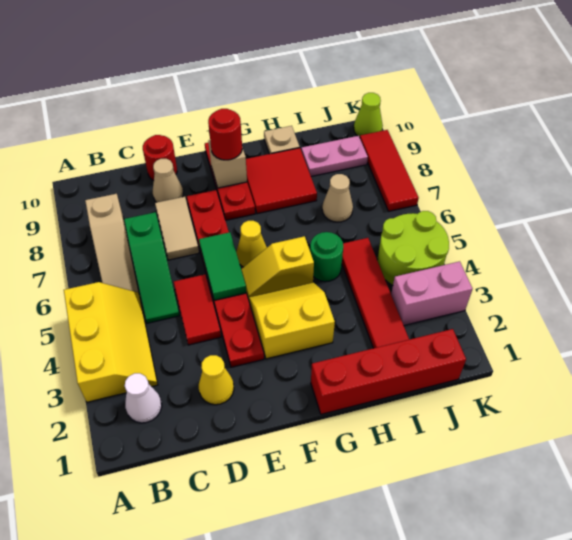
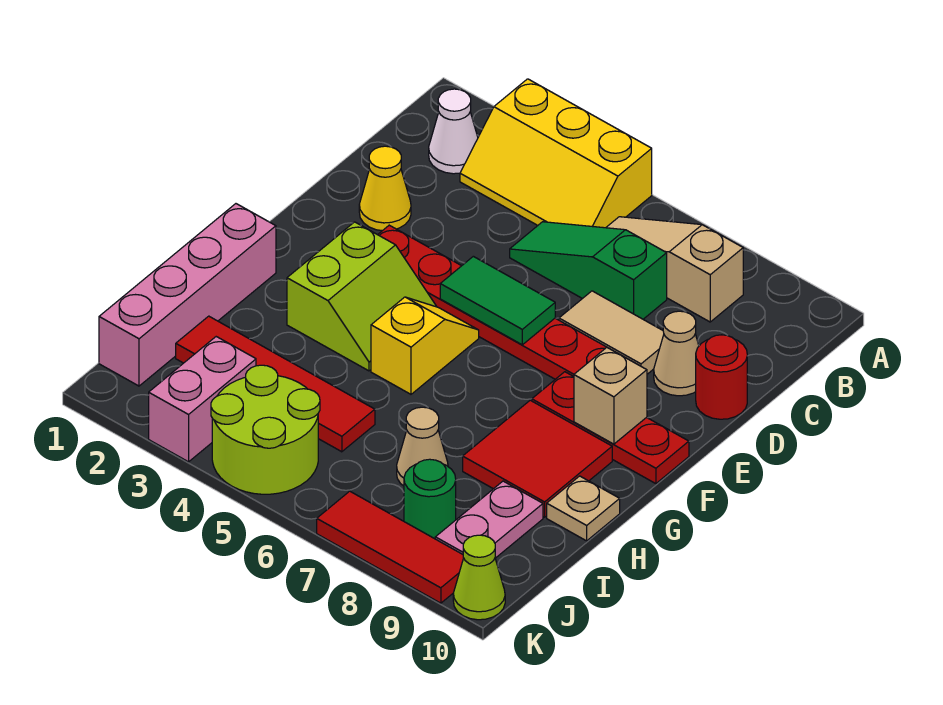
red tile D4:D5 level 1 -> none
yellow slope F3:G4 level 1 top 3 -> lime slope F3:G4 level 1 top 3
yellow cone F6 level 1 -> none
red round brick F9 level 3 -> none
red brick G1:J1 level 1 -> pink brick G1:J1 level 1
green round brick H5 level 1 -> green round brick J8 level 1

